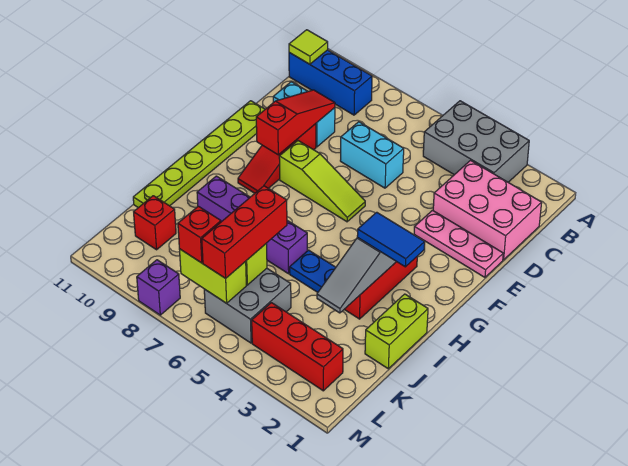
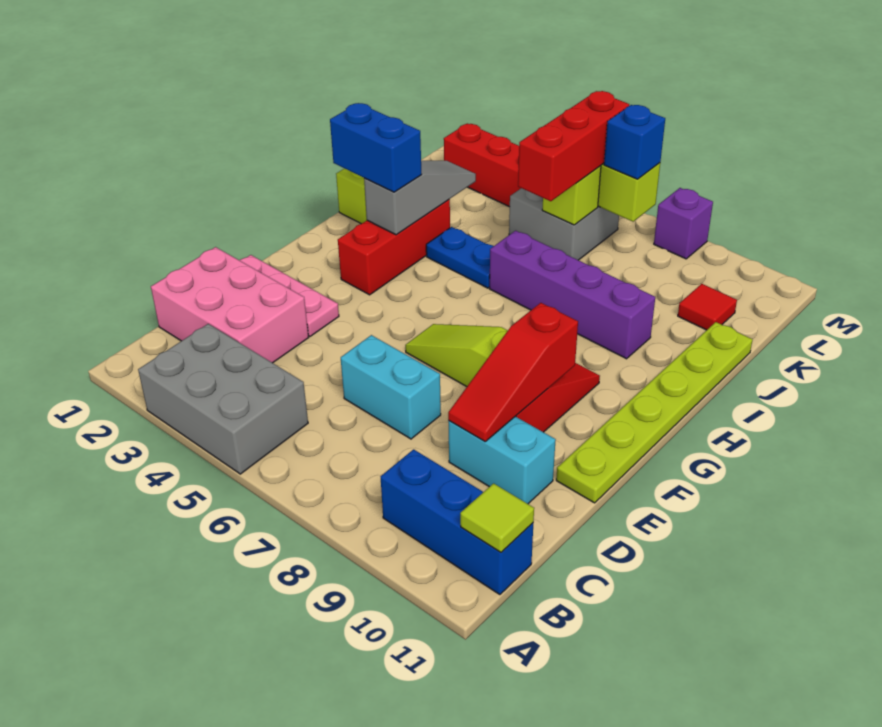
blue tile H2:H3 level 3 -> blue brick H2:H3 level 3
red brick K10 level 1 -> red tile K10 level 1
red brick L7 level 3 -> blue brick L7 level 3

